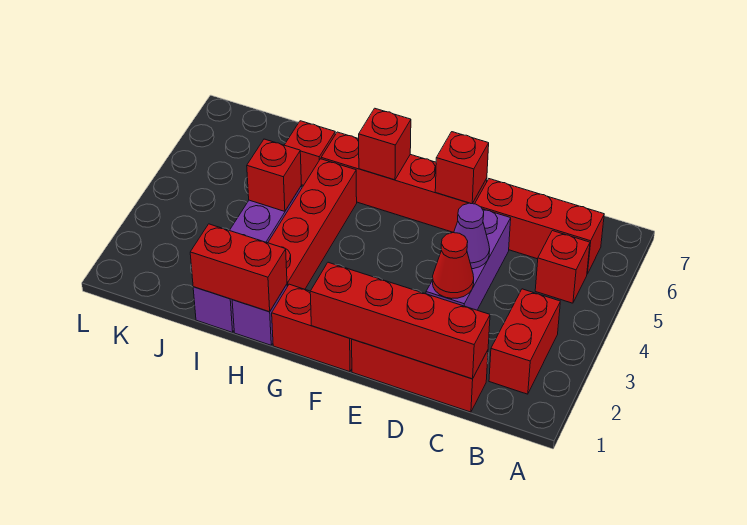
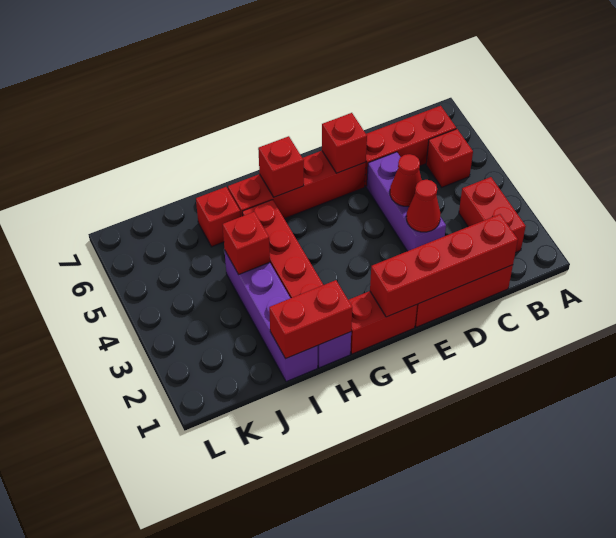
purple cone D4 level 2 -> red cone D4 level 2

